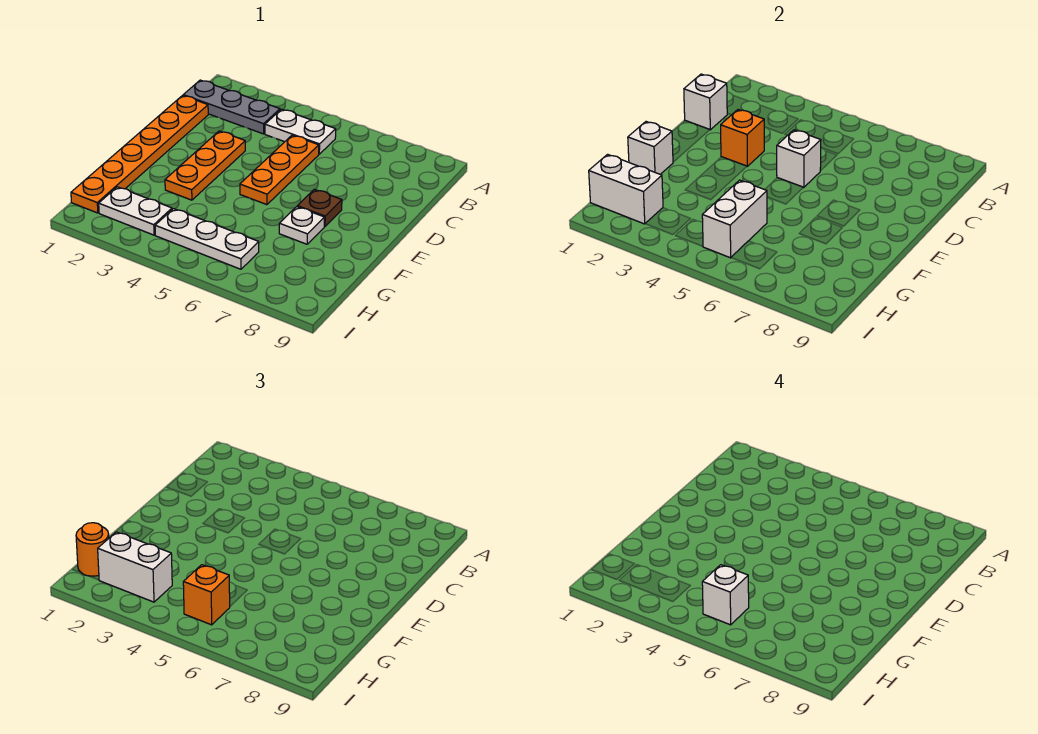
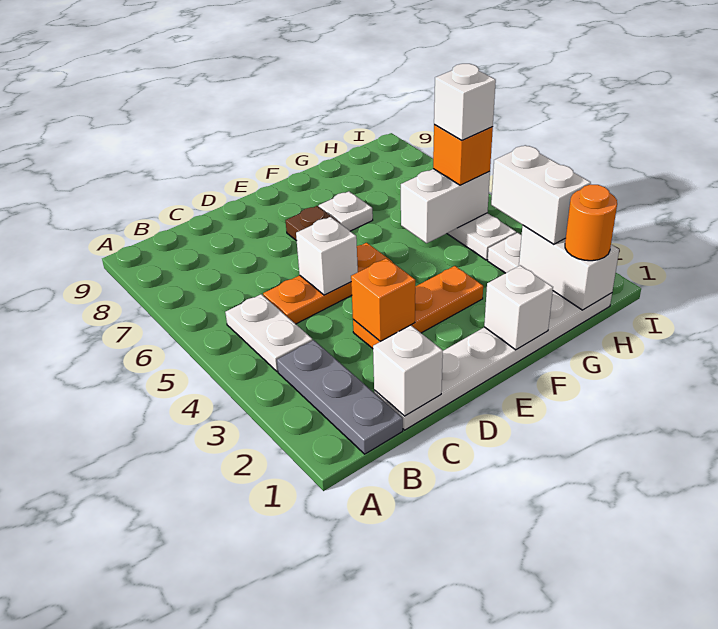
orange plate C1:H1 level 1 -> white plate C1:H1 level 1

